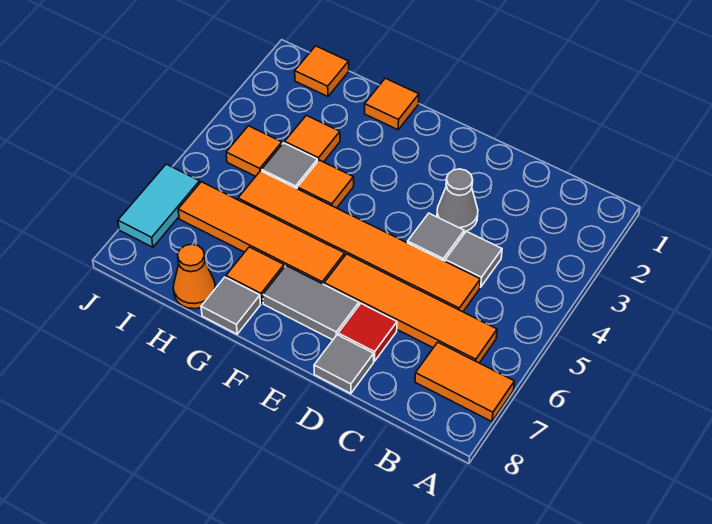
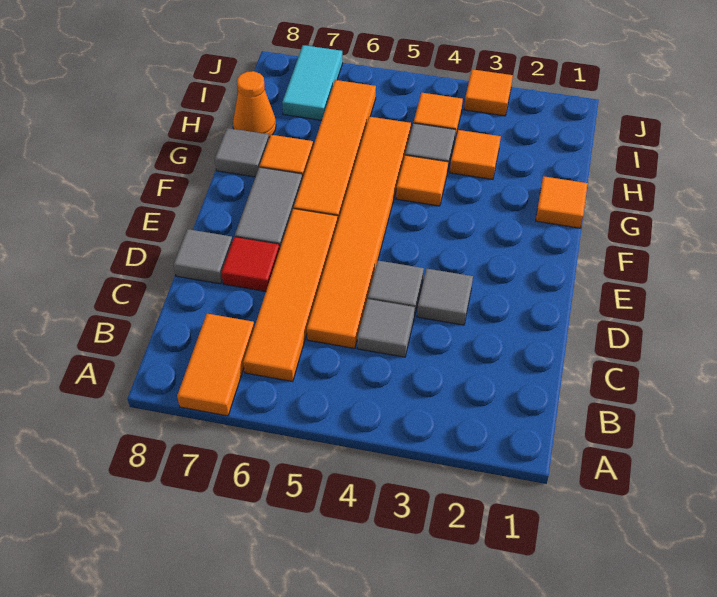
grey cone D3 level 1 -> grey tile D3 level 1
orange tile I1 level 1 -> orange tile J3 level 1
cyan tile J6:J7 level 1 -> cyan tile I7:J7 level 1

